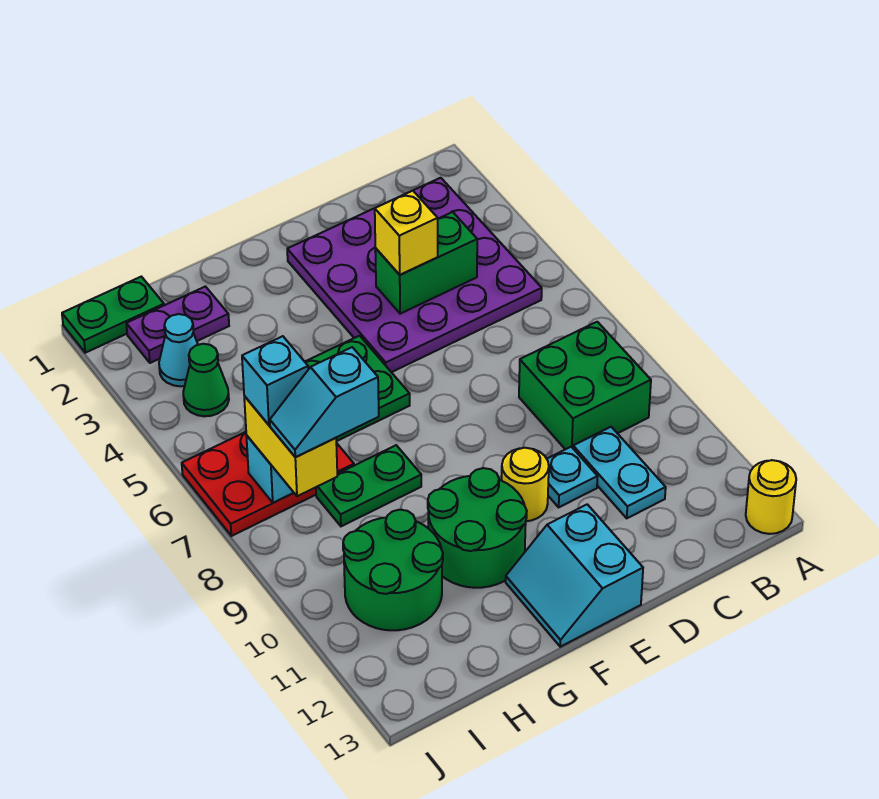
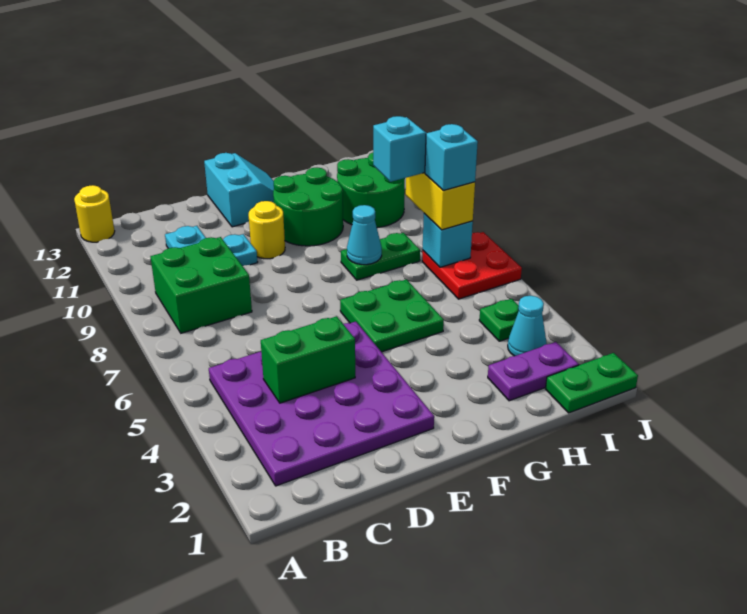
yellow brick D4 level 3 -> none
none -> cyan cone G8 level 2
red plate H6:J7 level 1 -> red plate I6:J7 level 1
green cone I4 level 1 -> green plate I4 level 1

